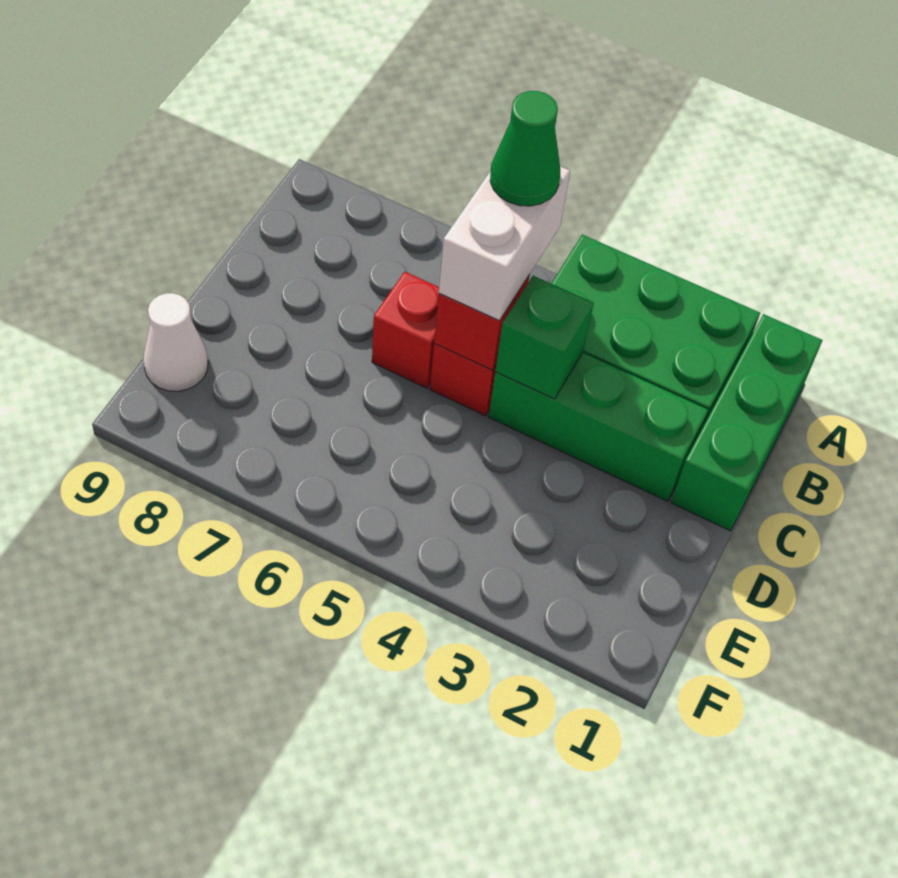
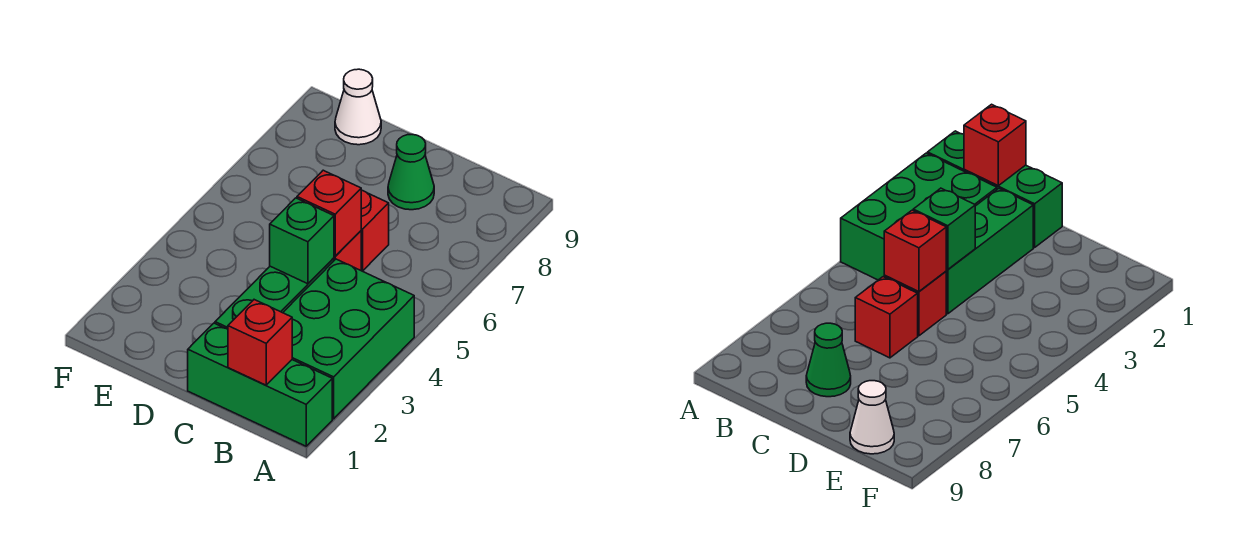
none -> red brick B1 level 2
white brick B5:C5 level 3 -> none
green cone B5 level 4 -> green cone C8 level 1

